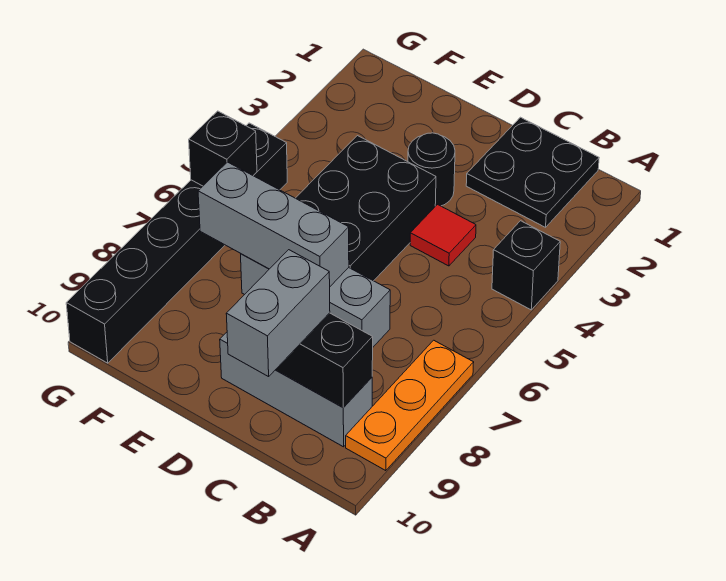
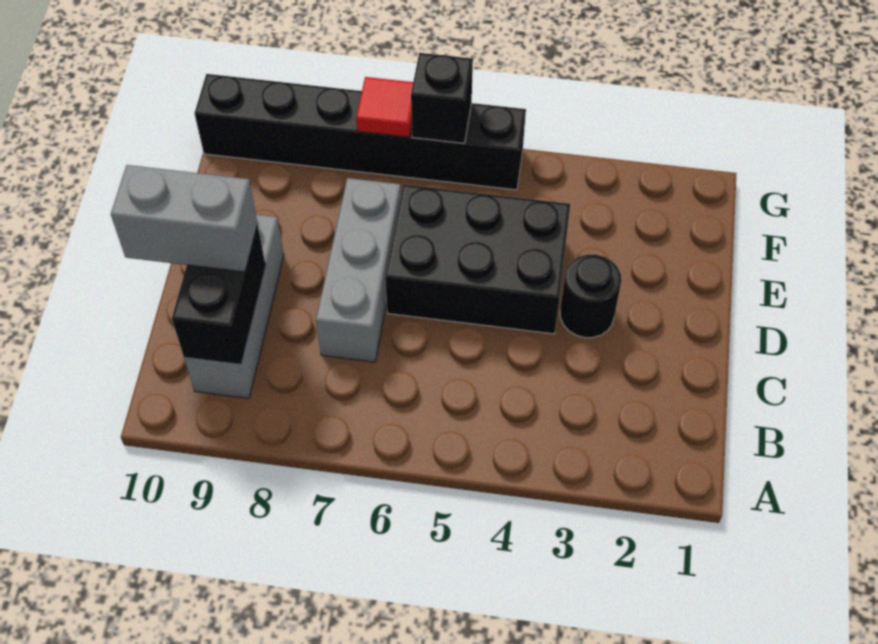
black brick A4 level 1 -> none
orange plate A7:A9 level 1 -> none
black plate B1:C2 level 1 -> none
red tile C4 level 1 -> red tile G7 level 2
grey brick D7:F7 level 2 -> none

